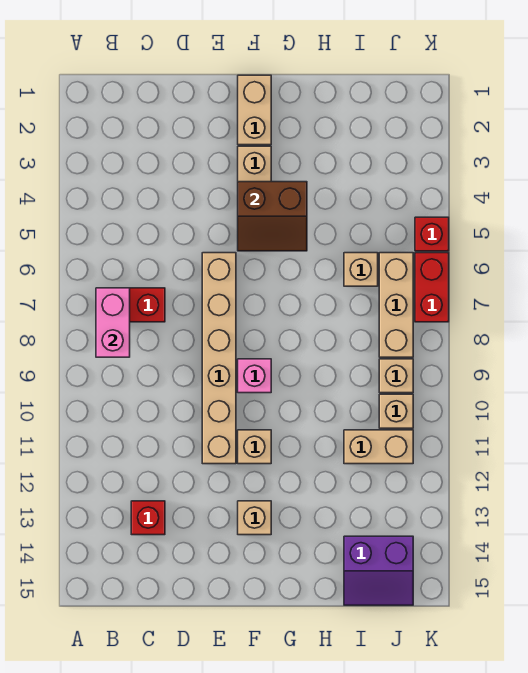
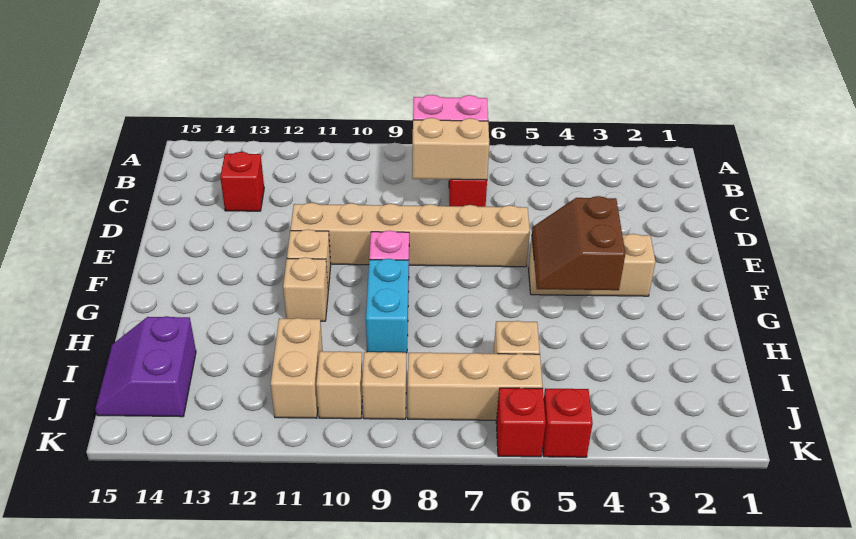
tan brick F1:F2 level 1 -> tan brick C7:C8 level 2
tan brick F13 level 1 -> tan brick G11 level 1
none -> cyan brick G9:H9 level 1
red brick K6:K7 level 1 -> red brick K6 level 1

